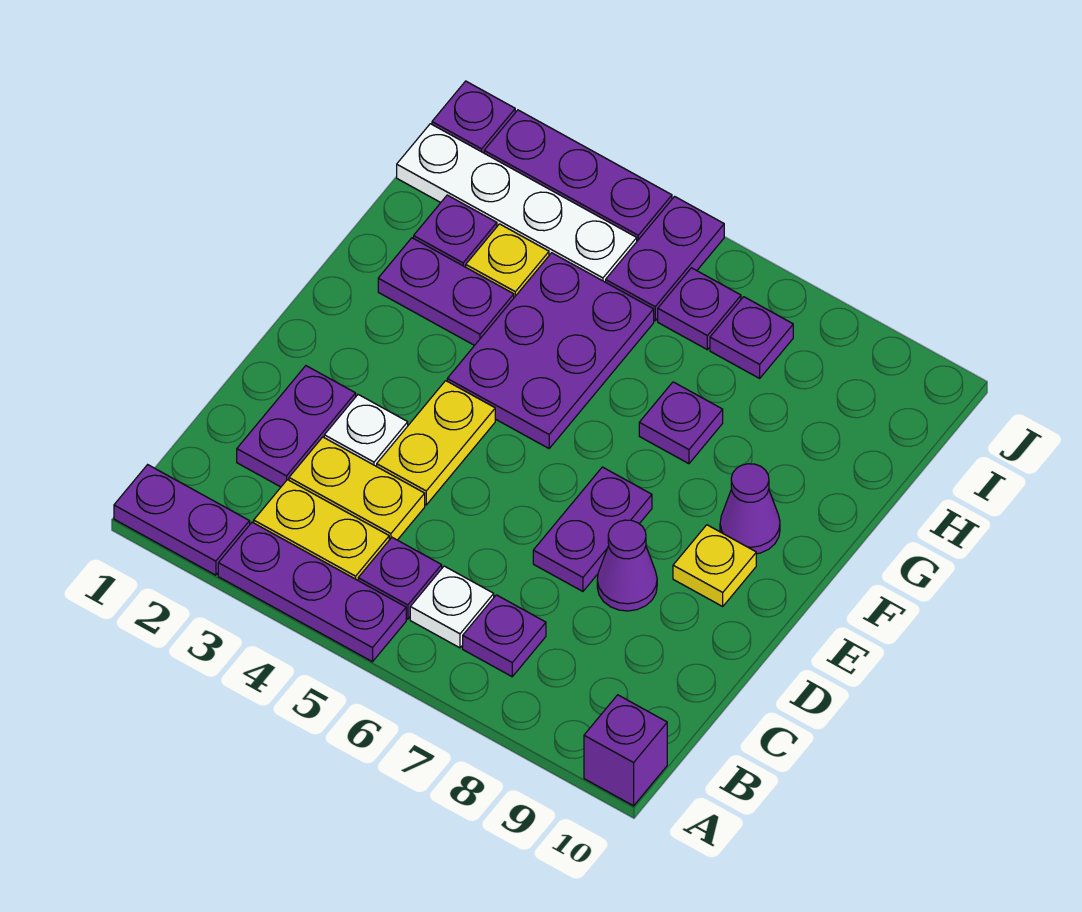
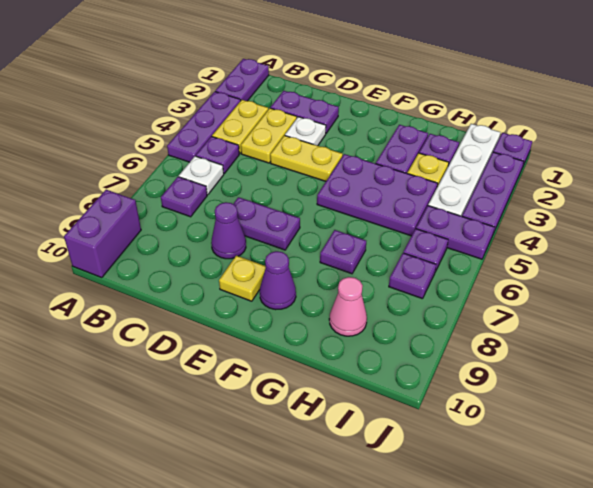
purple brick A10 level 1 -> purple brick A9:A10 level 1
none -> pink cone H9 level 1

